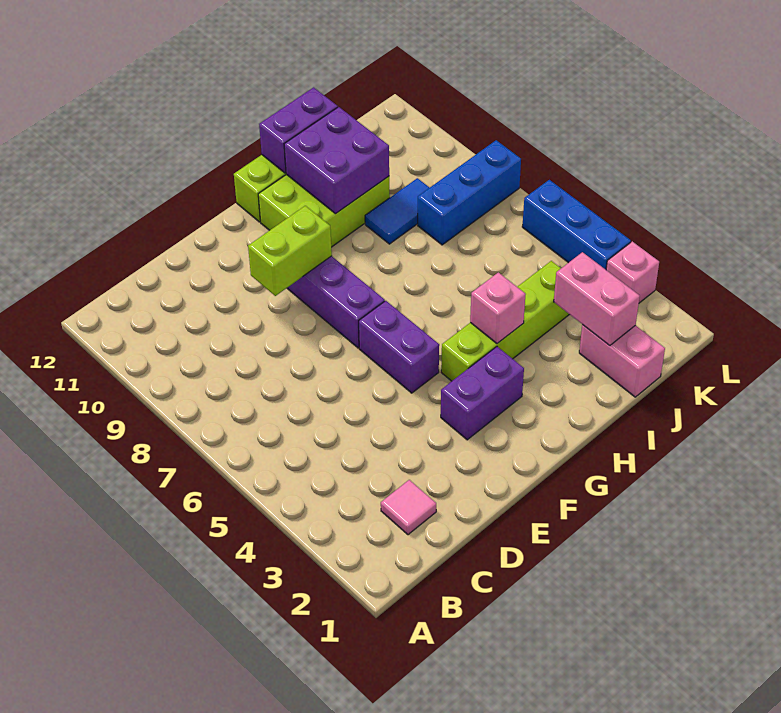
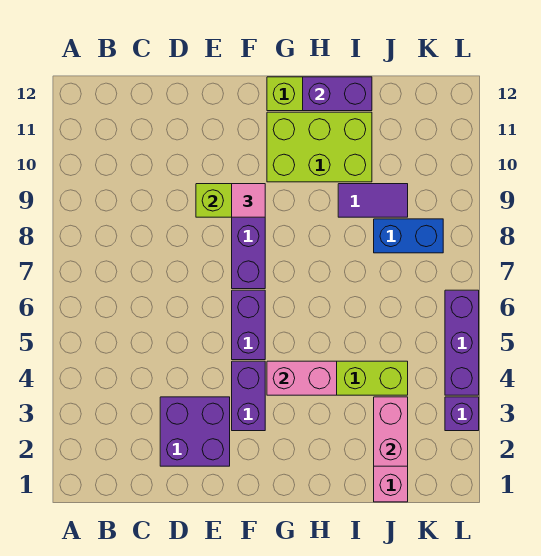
pink tile C2 level 1 -> pink tile F9 level 3
purple brick F3:G3 level 1 -> purple brick F3:F4 level 1
pink brick H4 level 2 -> pink brick G4:H4 level 2
purple brick H10:I11 level 2 -> purple brick D2:E3 level 1
blue tile I9:J9 level 1 -> purple tile I9:J9 level 1
blue brick J8:L8 level 1 -> blue brick J8:K8 level 1
pink brick L3 level 1 -> purple brick L3 level 1
blue brick L4:L6 level 1 -> purple brick L4:L6 level 1

